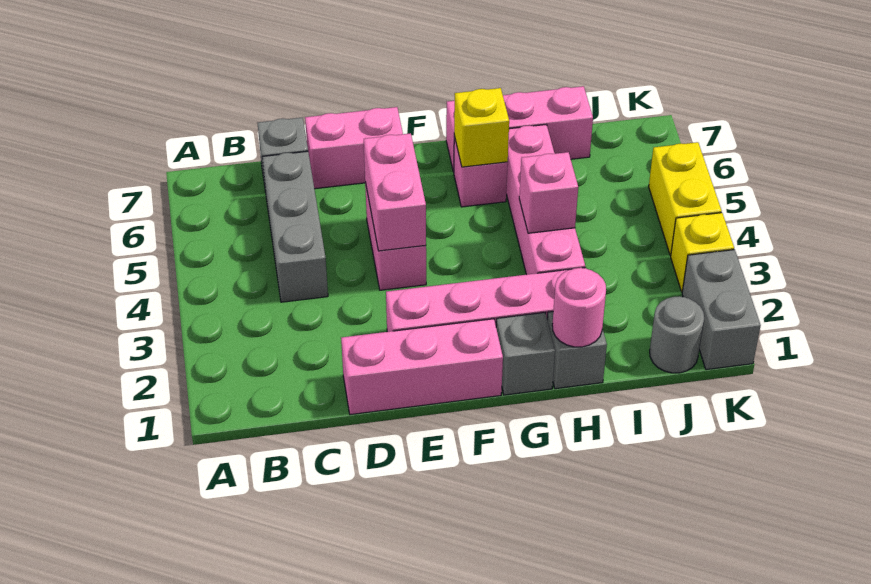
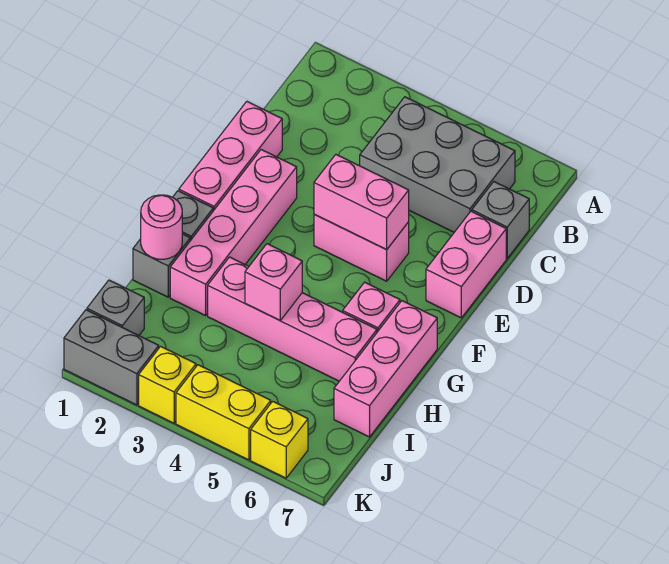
grey brick C4:C6 level 1 -> grey brick B4:C6 level 1
yellow brick G6 level 2 -> yellow brick K6 level 1
grey round brick J1 level 1 -> grey brick J1 level 1

